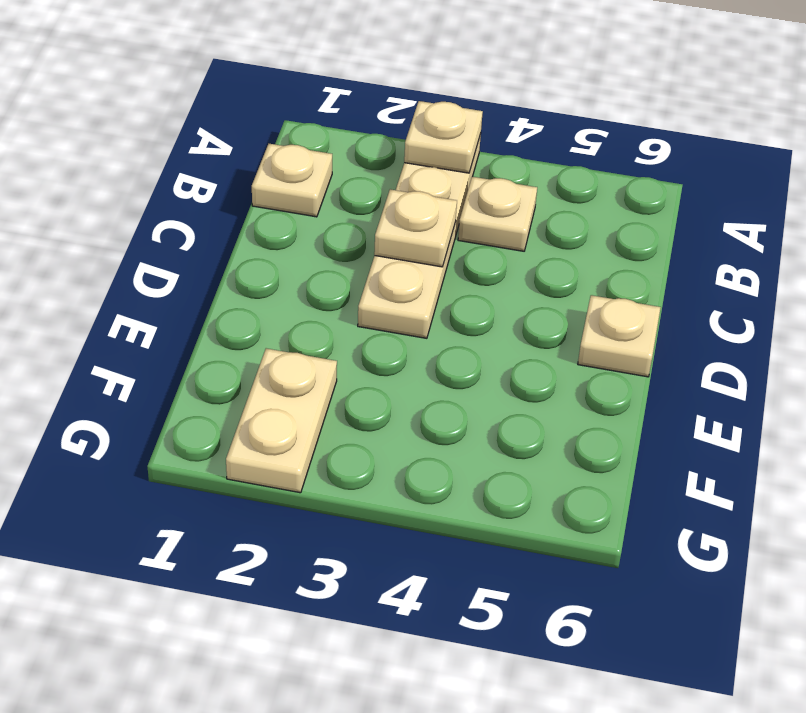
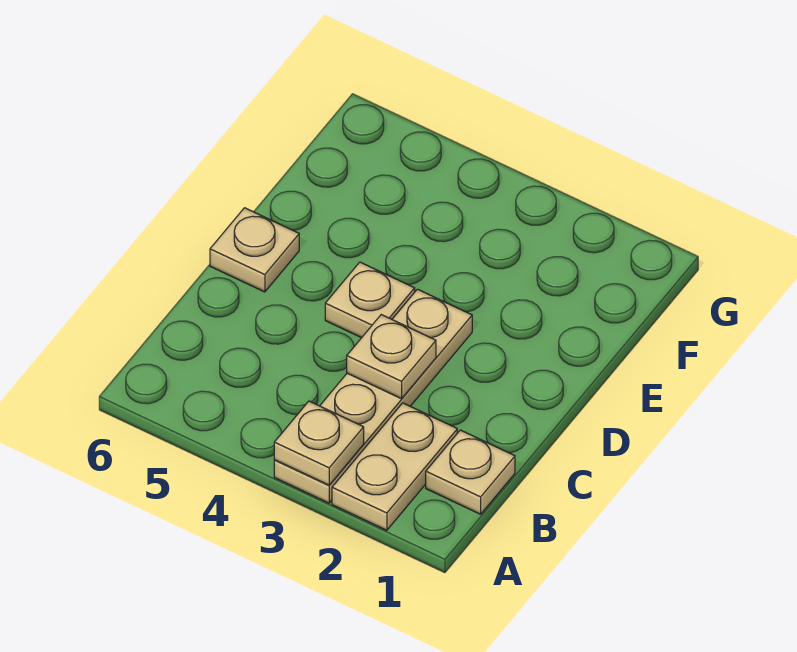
tan plate B4 level 1 -> tan plate D4 level 1
tan plate F2:G2 level 1 -> tan plate A2:B2 level 1

